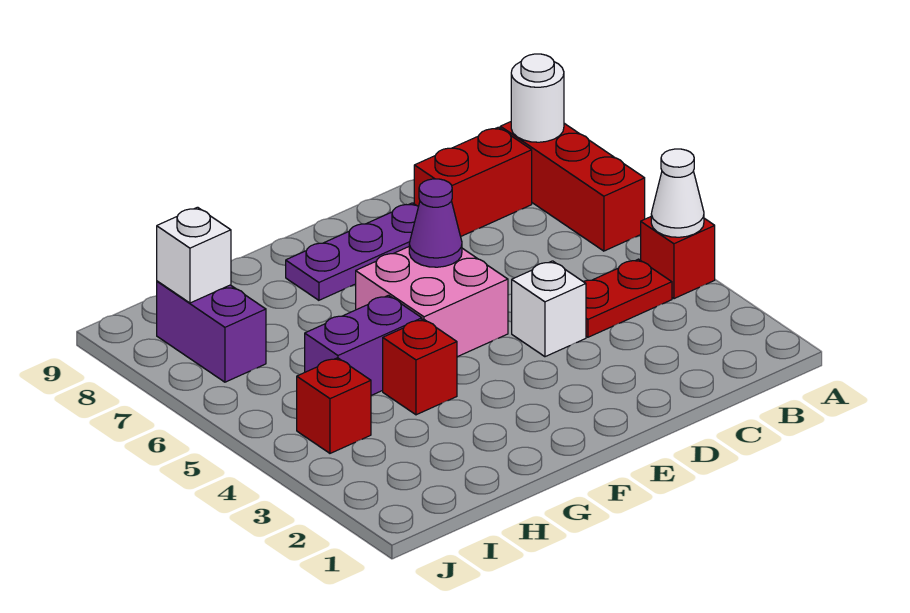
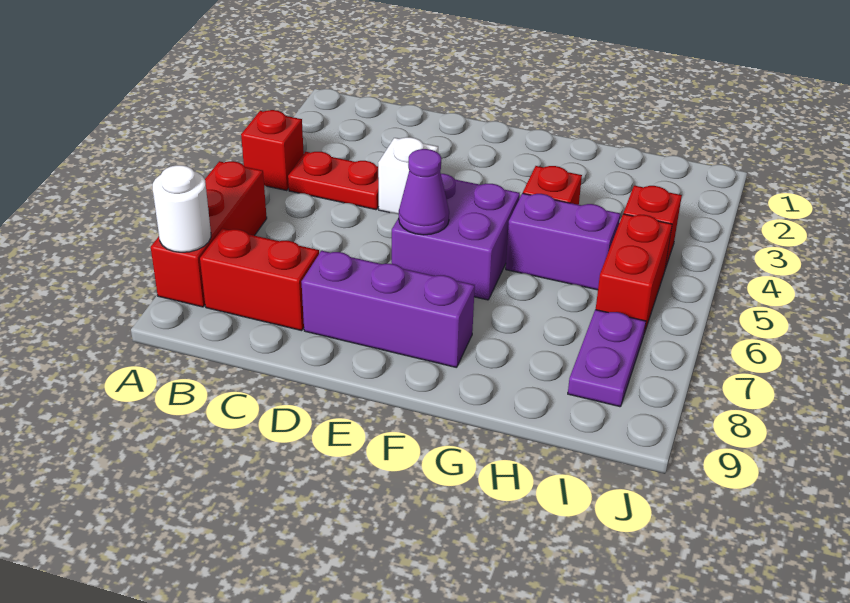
white cone A4 level 2 -> none
purple plate D8:F8 level 1 -> purple brick D8:F8 level 1
pink brick E5:F6 level 1 -> purple brick E5:F6 level 1
none -> red brick I5:I6 level 1
purple brick I7:I8 level 1 -> purple plate I7:I8 level 1
white brick I8 level 2 -> none

